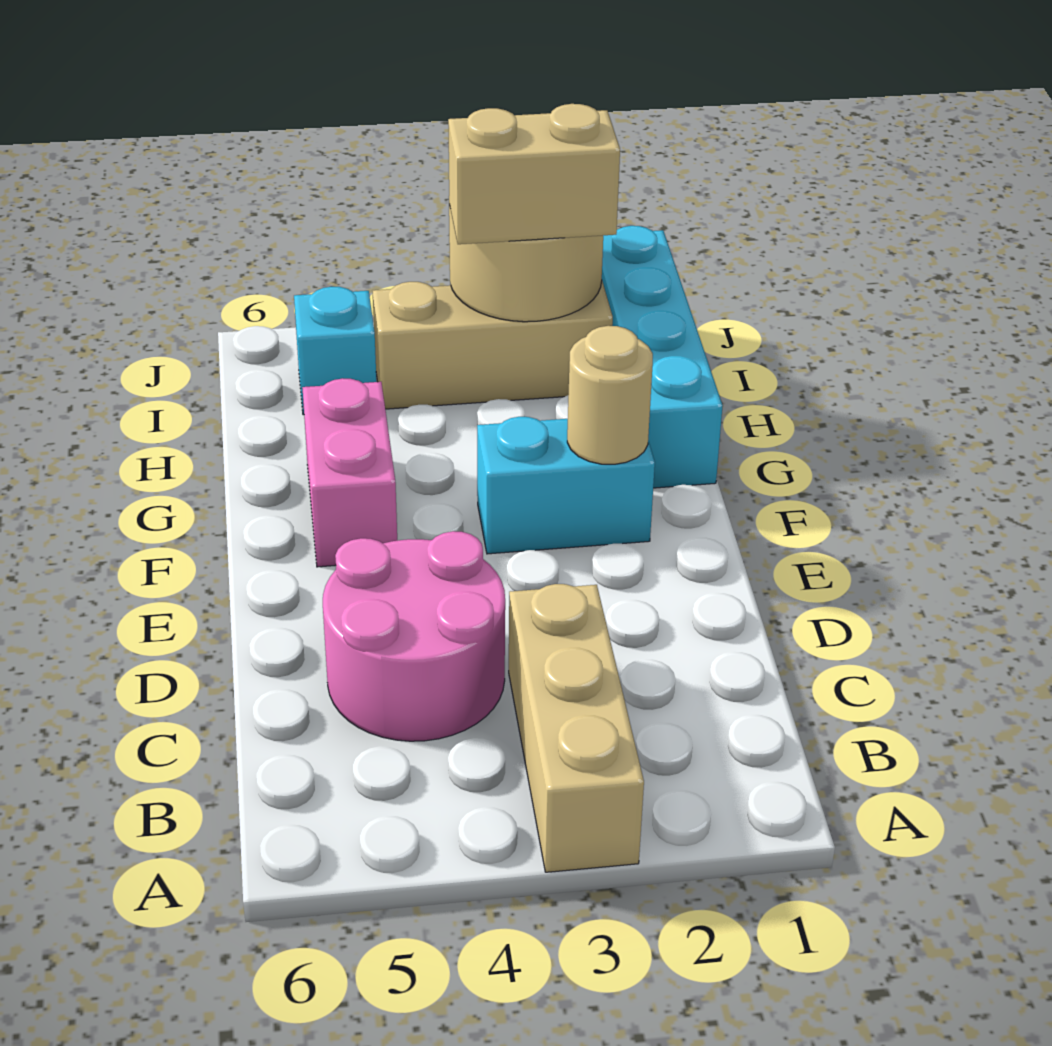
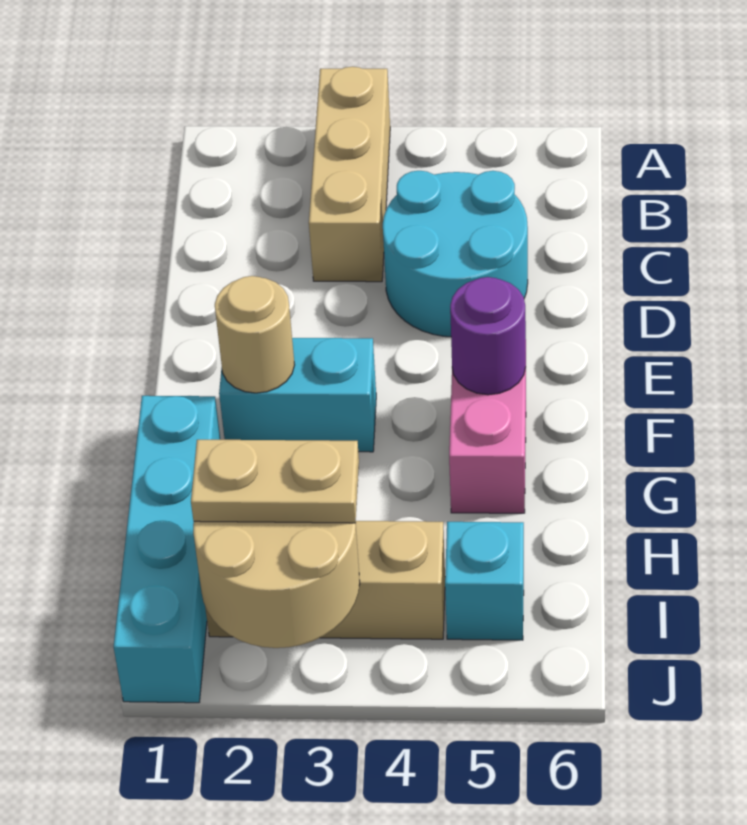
pink round brick C4:D5 level 1 -> cyan round brick C4:D5 level 1
none -> purple round brick F5 level 2
tan brick I2:I3 level 3 -> tan plate I2:I3 level 3

